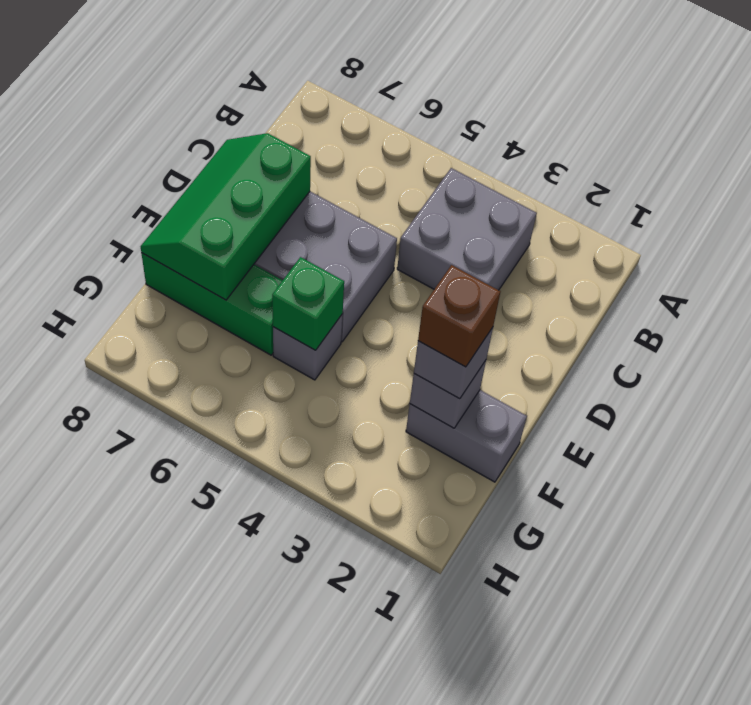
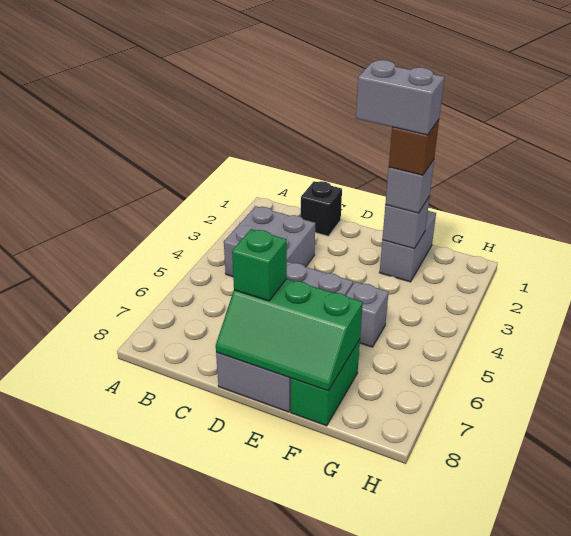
none -> black brick C1 level 1
none -> grey brick E2:F2 level 5
green brick F5 level 2 -> green brick D7 level 3
green brick F6:F8 level 1 -> green brick F7:F8 level 1

